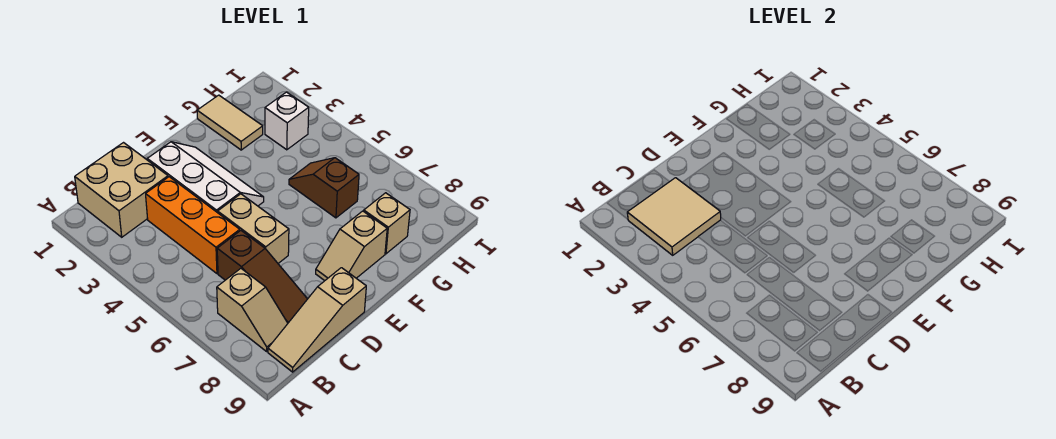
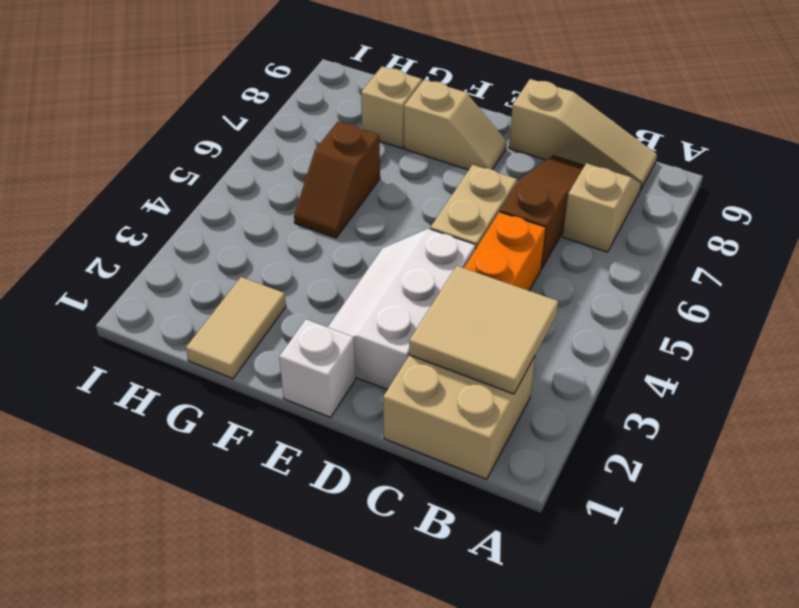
white brick H3 level 1 -> white brick E1 level 1

